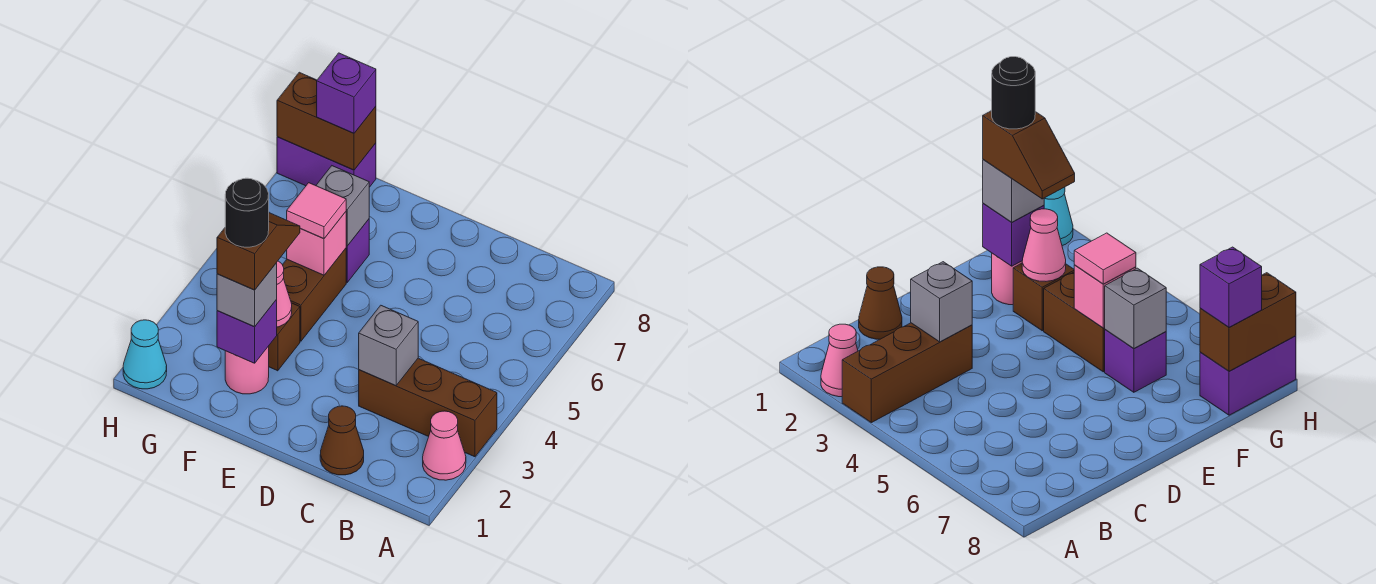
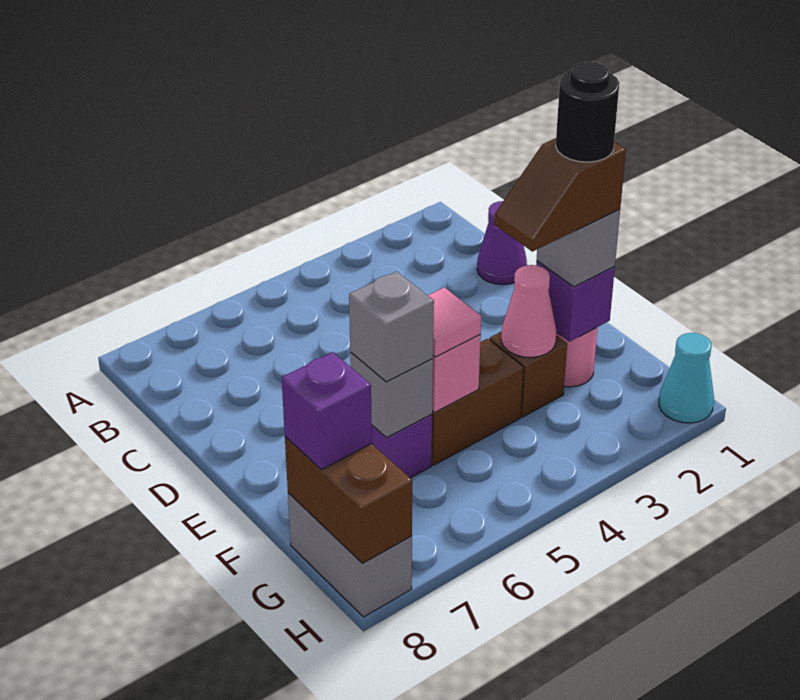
pink cone A2 level 1 -> none
brown brick A3:C3 level 1 -> none
brown cone C1 level 1 -> purple cone C1 level 1
grey brick C3 level 2 -> grey brick F6 level 3
purple brick G8:H8 level 1 -> grey brick G8:H8 level 1

